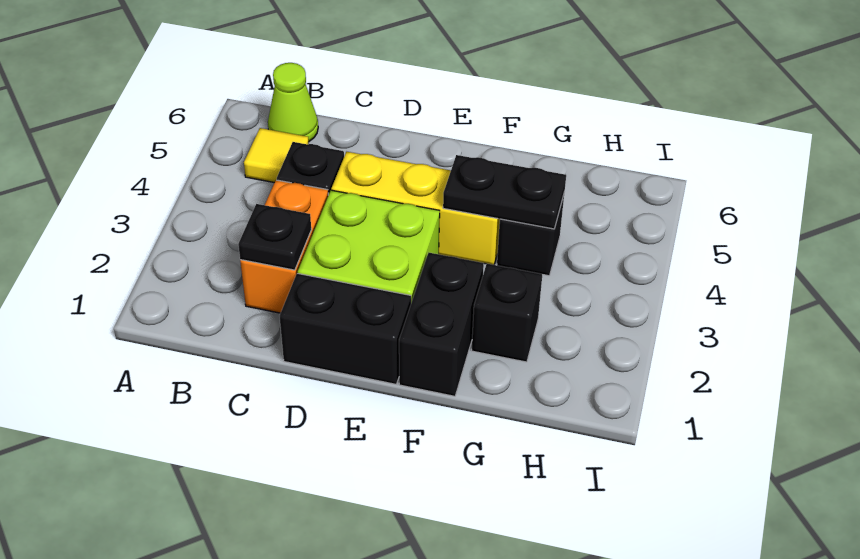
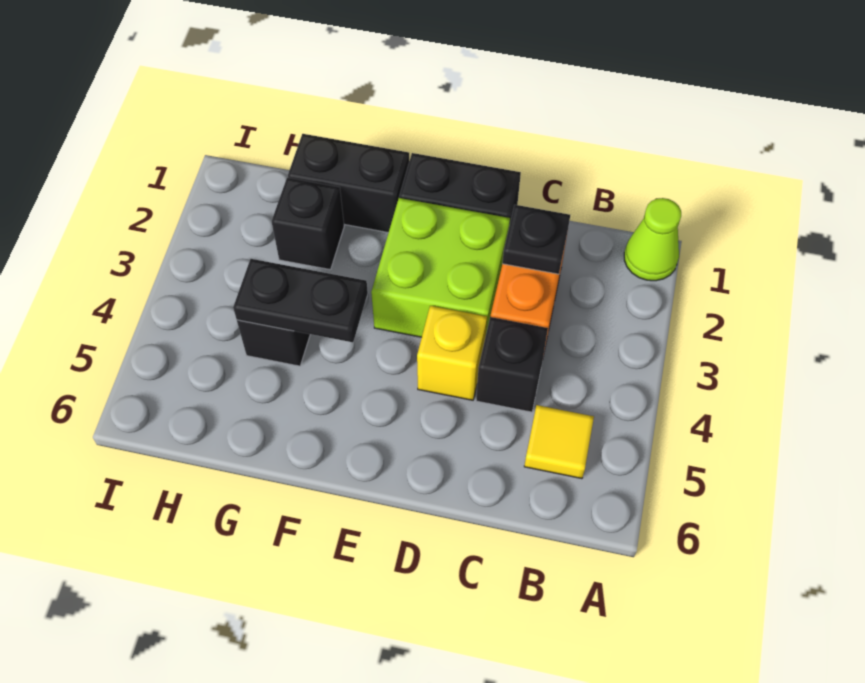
lime cone B6 level 1 -> lime cone A1 level 1
yellow brick D4:F4 level 1 -> yellow brick D4 level 1
black brick F1:F2 level 1 -> black brick F1:G1 level 1

